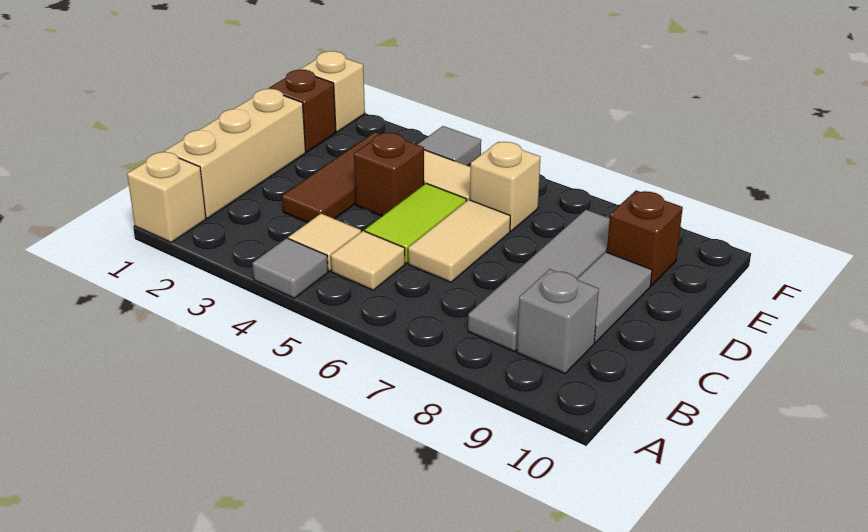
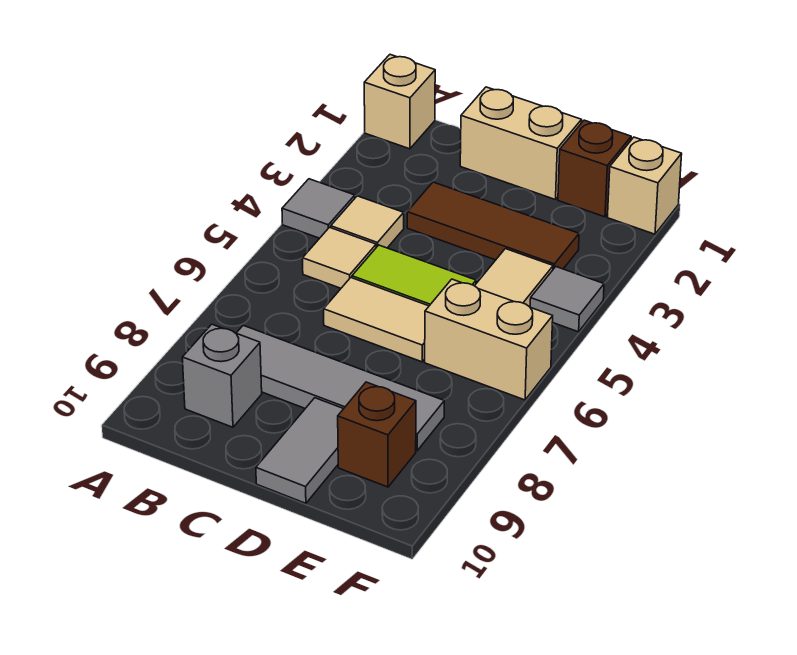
tan brick B1:D1 level 1 -> tan brick C1:D1 level 1
grey tile C9:D9 level 1 -> grey tile D9:D10 level 1
brown brick D4 level 1 -> none
tan brick E6 level 1 -> tan brick E6:F6 level 1

